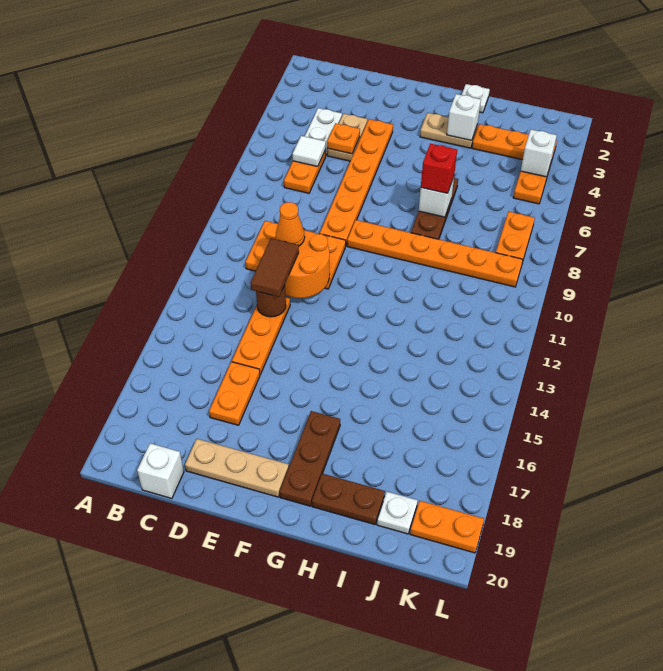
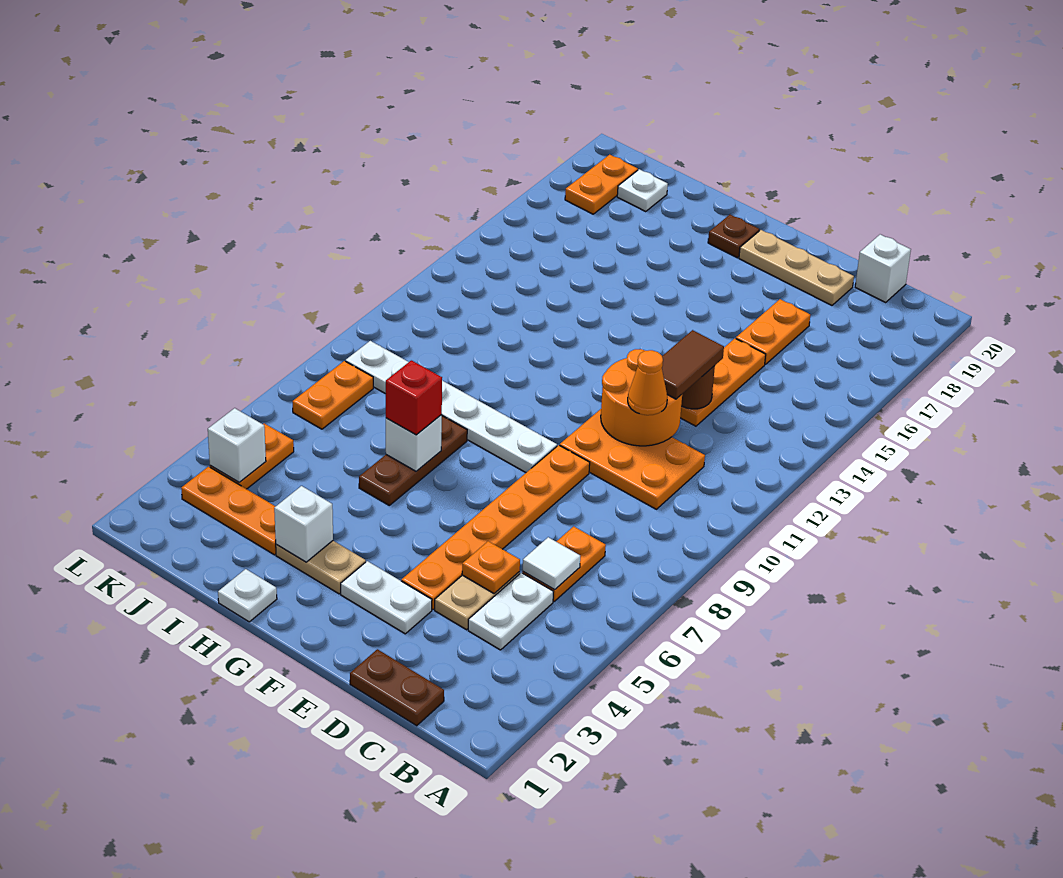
none -> white plate E3:F3 level 1
orange plate F9:K9 level 1 -> white plate F9:K9 level 1
brown plate G17:G19 level 1 -> brown plate G19 level 1
brown plate H19:I19 level 1 -> brown plate C1:D1 level 1
orange plate K19:L19 level 1 -> orange plate K18:K19 level 1

